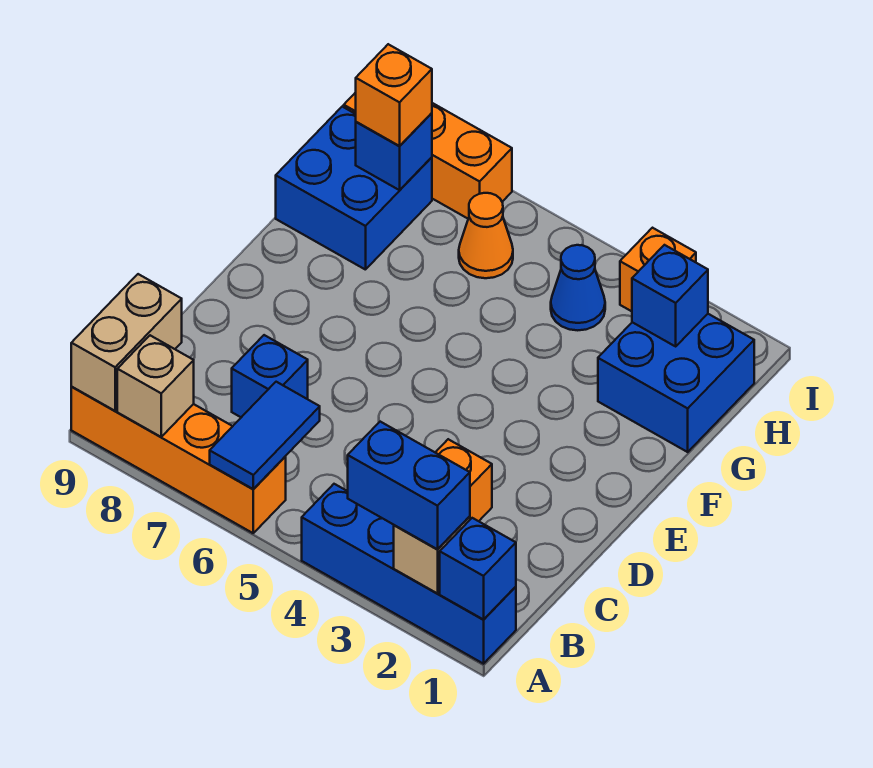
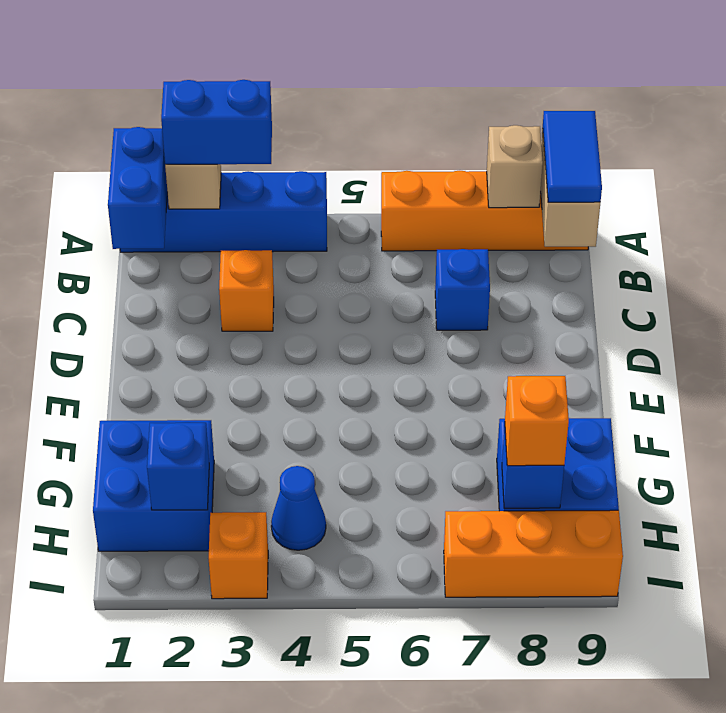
blue brick A1 level 2 -> blue brick A1:B1 level 2
blue tile A6:B6 level 2 -> blue tile A9:B9 level 3
orange cone H6 level 1 -> none

